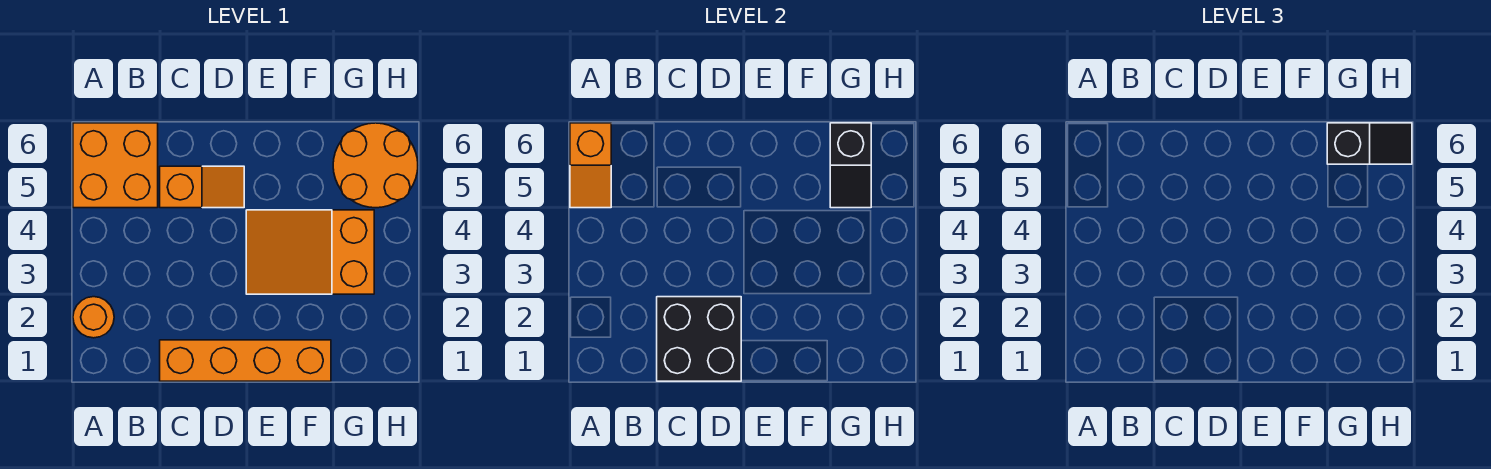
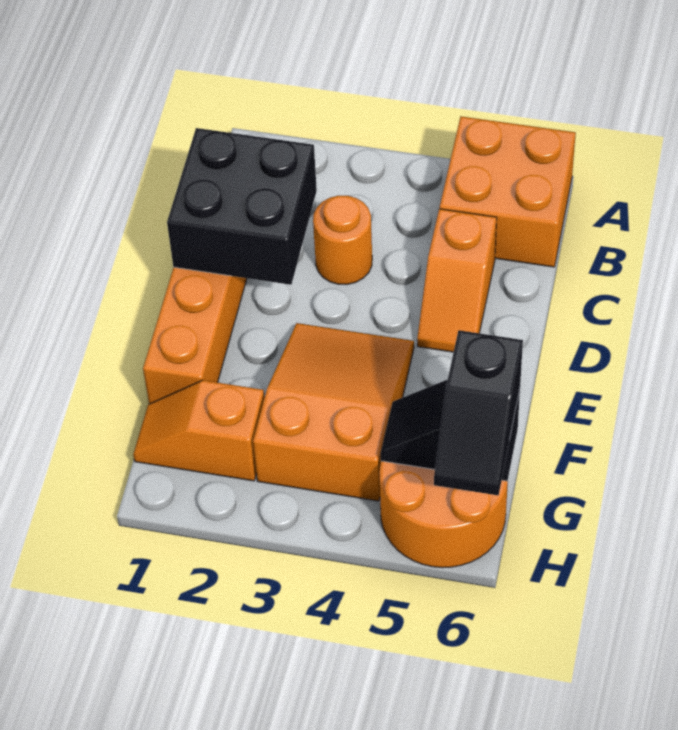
orange round brick A2 level 1 -> orange round brick C3 level 1
orange slope A5:A6 level 2 top 6 -> orange slope G1:G2 level 1 top 2

